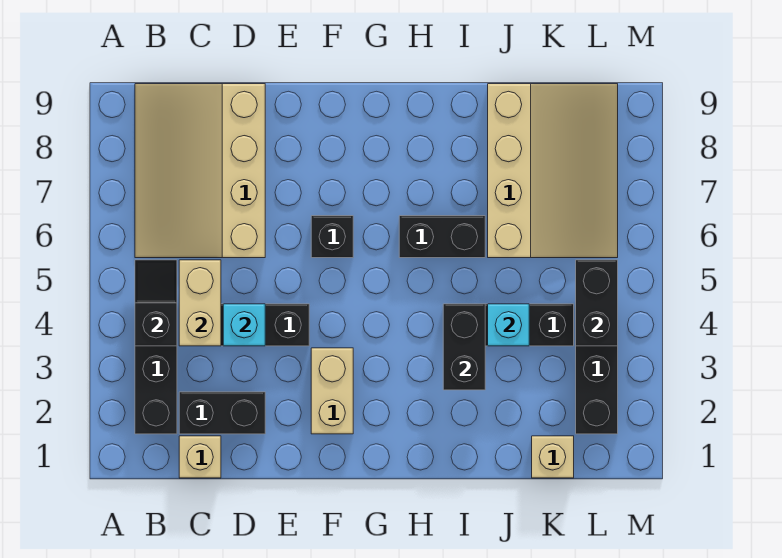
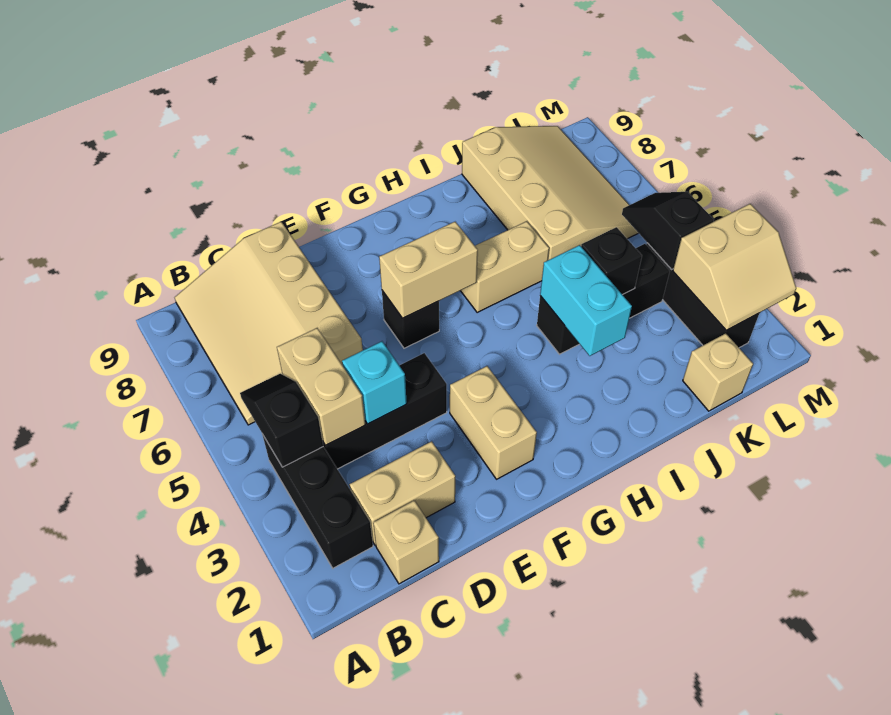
black brick C2:D2 level 1 -> tan brick C2:D2 level 1
none -> tan brick F6:G6 level 2
black brick H6:I6 level 1 -> tan brick H6:I6 level 1
black brick I3:I4 level 2 -> cyan brick I3:I4 level 2
cyan brick J4 level 2 -> black brick J4 level 2
none -> tan slope L2:M3 level 2 top 3
black brick L4:L5 level 2 -> black slope L4:L5 level 2 top 4

